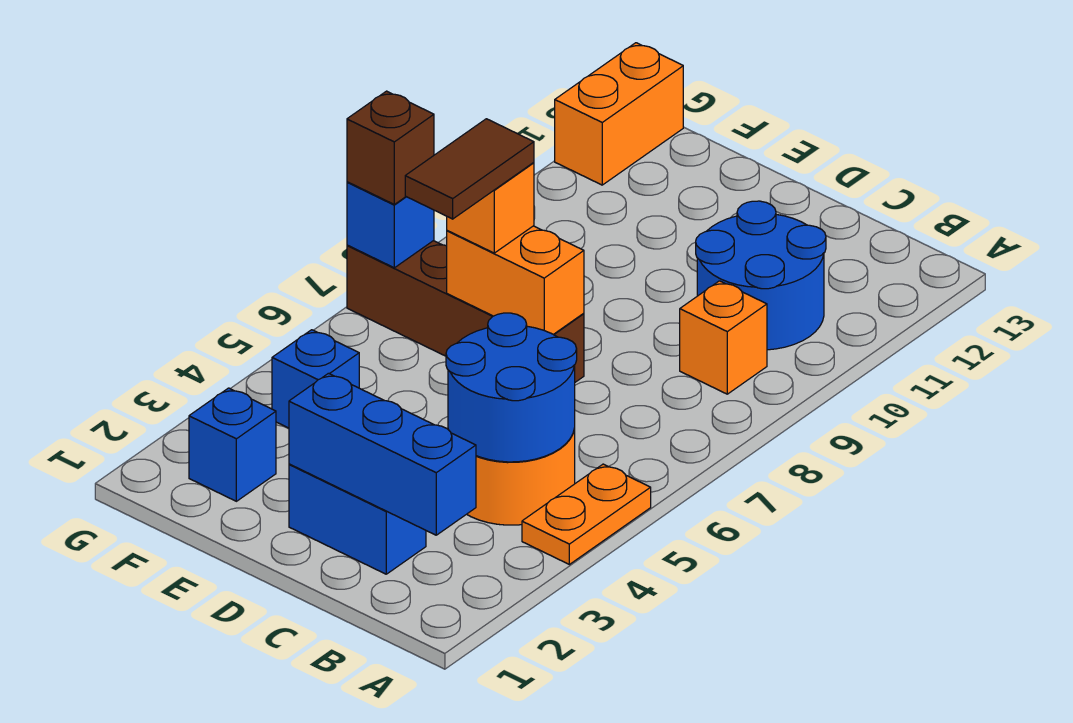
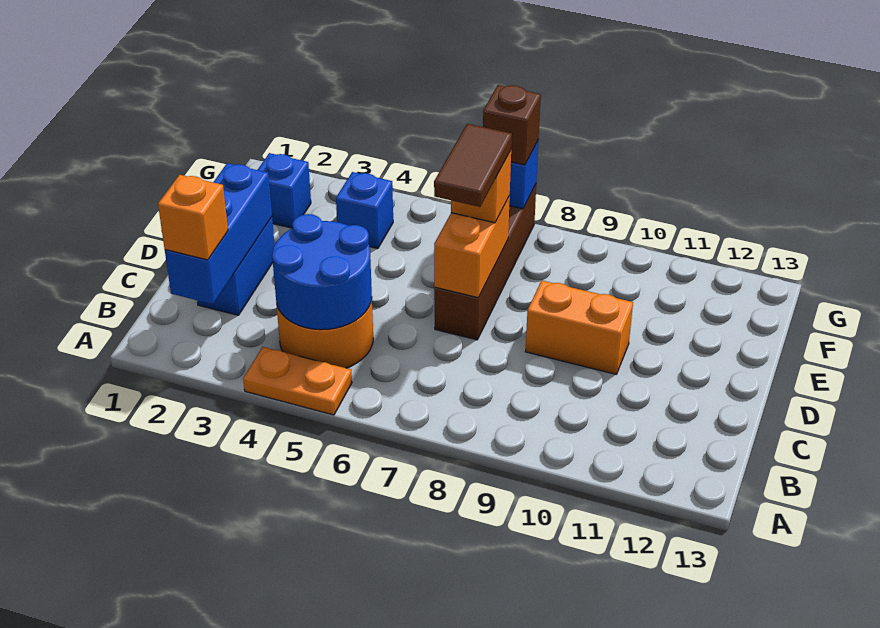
orange brick B9 level 1 -> orange brick B2 level 3
blue round brick B10:C11 level 1 -> none
brown tile E6:E7 level 4 -> brown tile D7:E7 level 4
orange brick G12:G13 level 1 -> orange brick D9:D10 level 1

